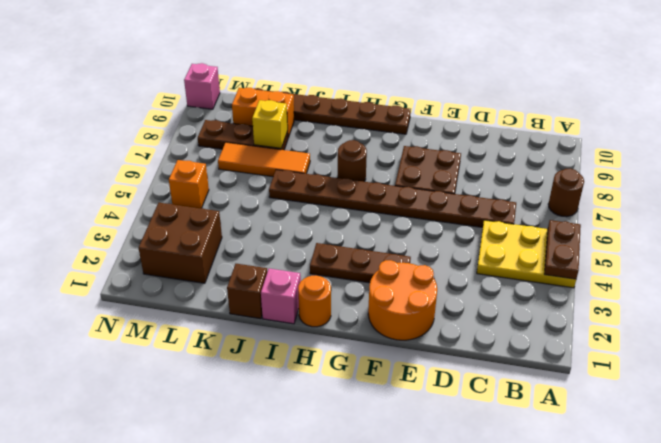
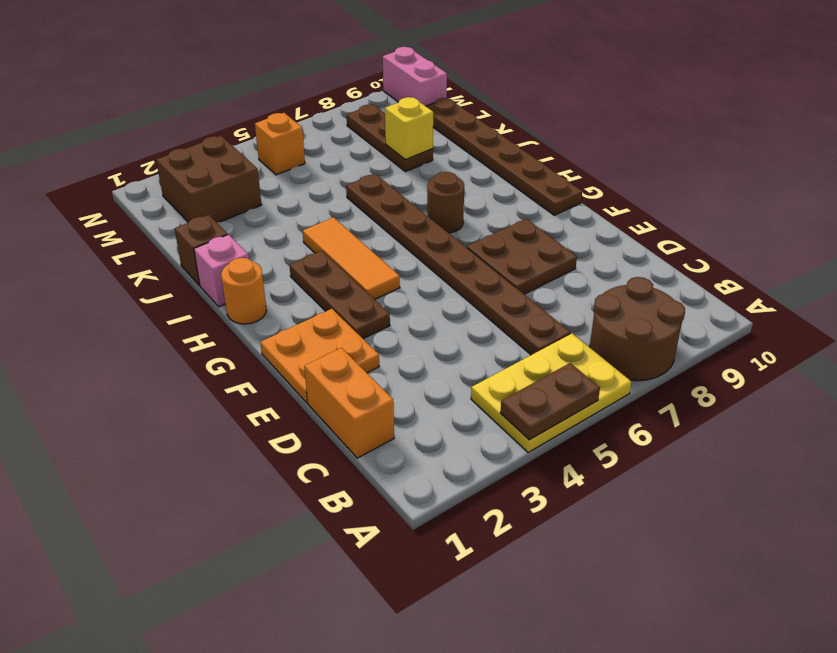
yellow plate A4:C5 level 1 -> yellow plate A4:B6 level 1
brown round brick A7 level 1 -> brown round brick A7:B8 level 1
orange round brick E1:F2 level 1 -> orange plate E1:F2 level 1
orange tile J7:L7 level 1 -> orange tile G4:I4 level 1
orange brick K9:L9 level 1 -> orange brick C1:D1 level 1
pink brick N10 level 1 -> pink brick M10:N10 level 1

